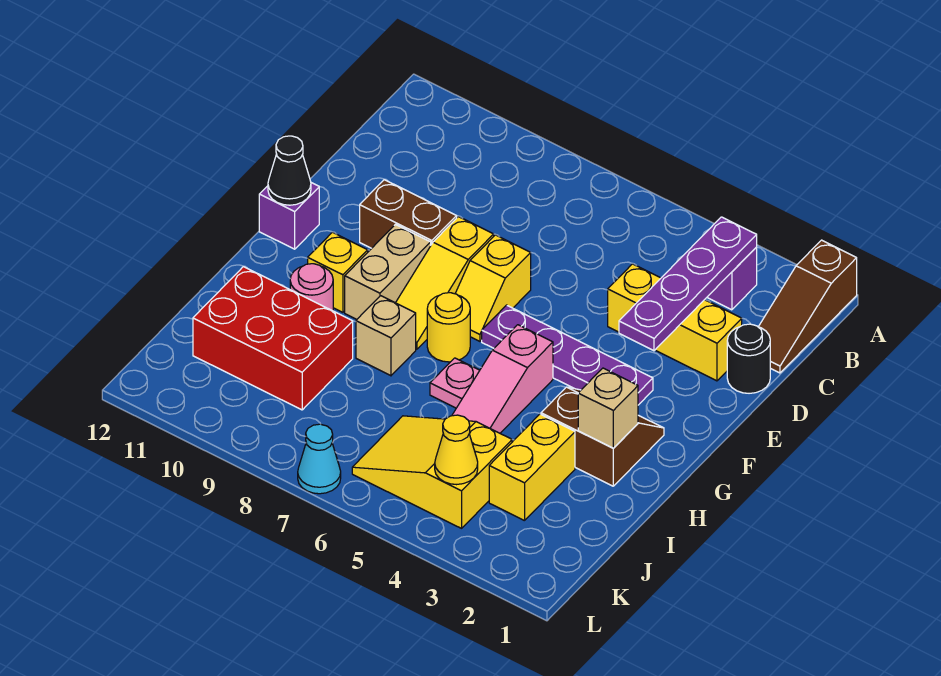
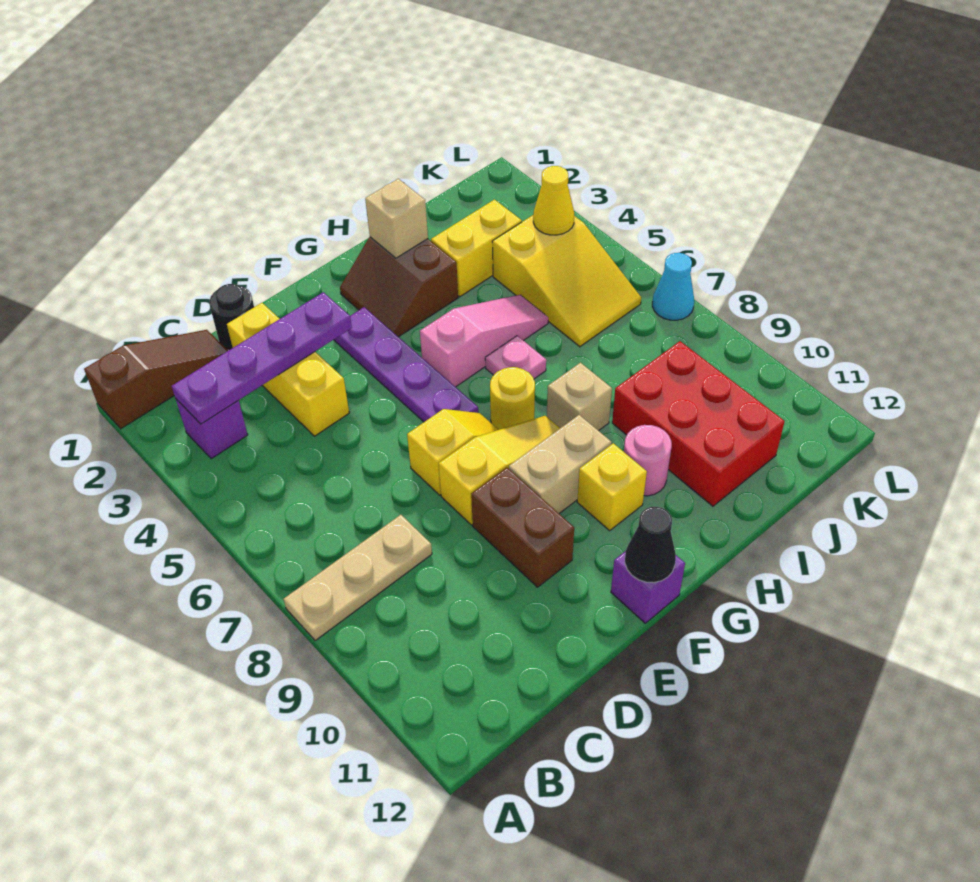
none -> tan plate A8:C8 level 1

